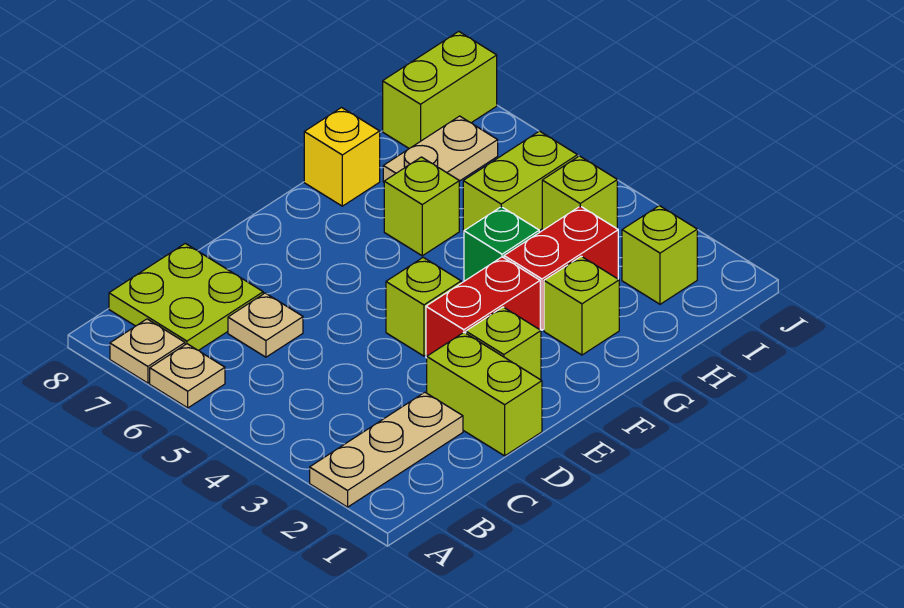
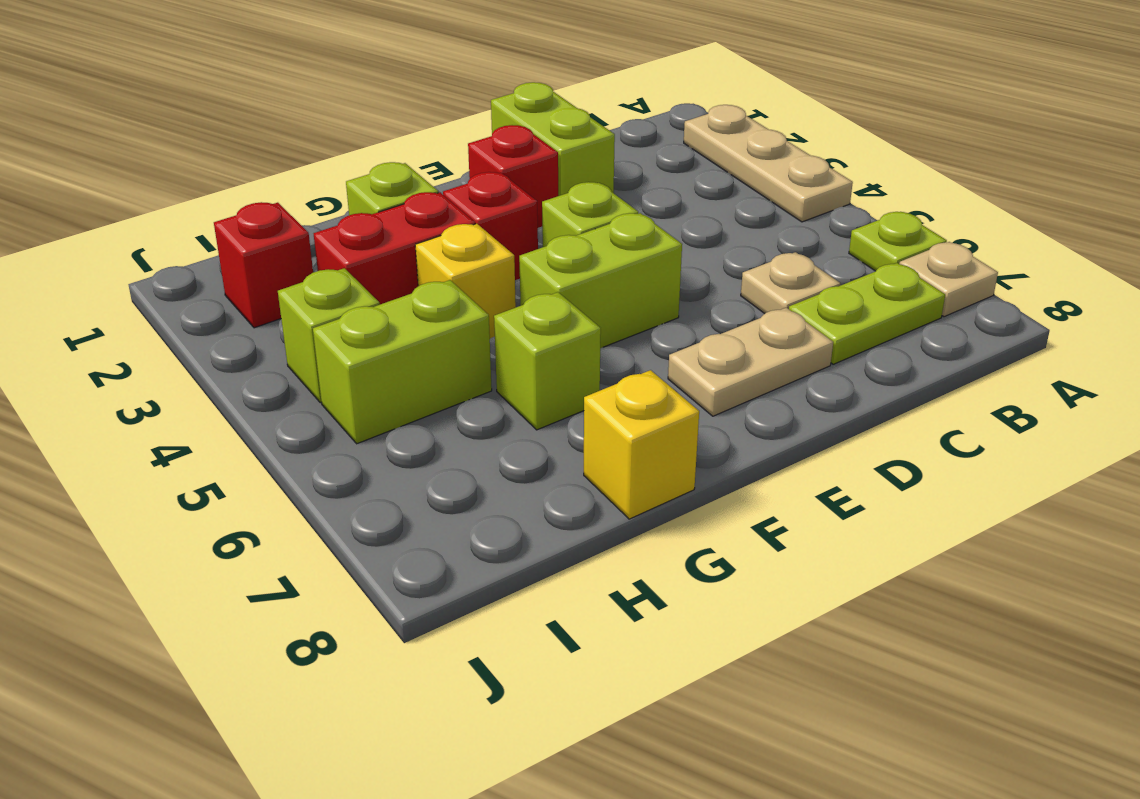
tan plate A2:C2 level 1 -> tan plate A2:A4 level 1
tan plate A6 level 1 -> lime plate A6 level 1
lime plate B7:C8 level 1 -> lime plate B7:C7 level 1
lime brick E2 level 1 -> red brick E2 level 1
red brick E3:F3 level 1 -> red brick F3 level 1
green brick G4 level 1 -> yellow brick G4 level 1
tan plate H7:I7 level 1 -> tan plate D7:E7 level 1
lime brick I2 level 1 -> red brick I2 level 1
lime brick I8:J8 level 1 -> lime brick E5:F5 level 1

